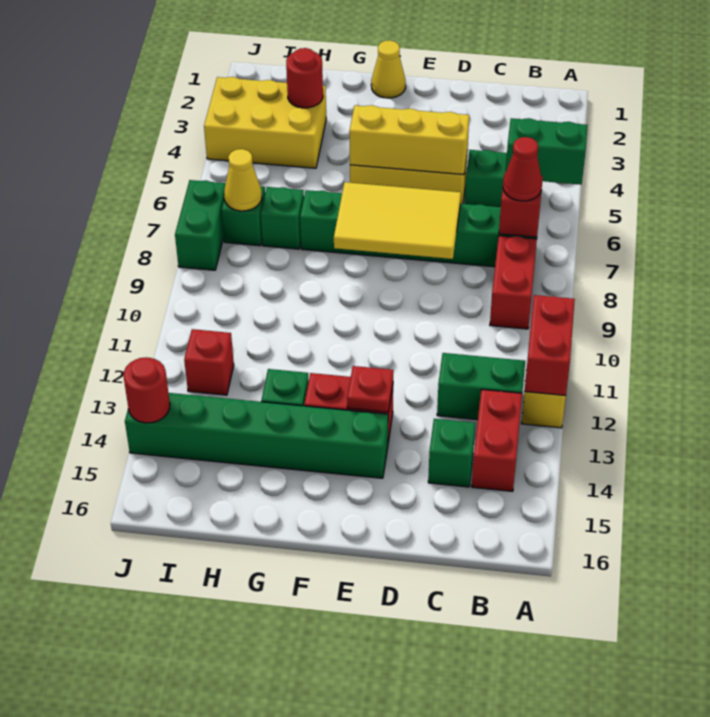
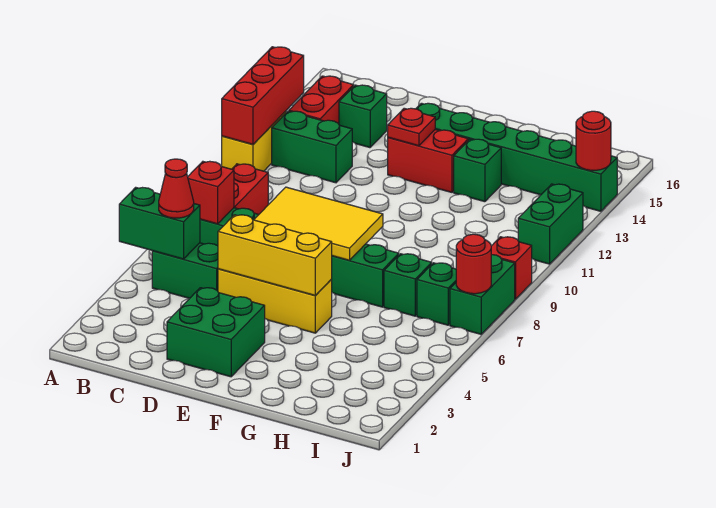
red brick A11:A12 level 2 -> red brick A11:A13 level 2
red cone B7 level 3 -> red cone B5 level 3
none -> green brick D2:E3 level 1
yellow cone F1 level 1 -> none
yellow brick H3:J4 level 1 -> none
red round brick H3 level 2 -> red round brick J7 level 2
yellow cone I7 level 2 -> none
red brick I12 level 1 -> red brick J9 level 1
none -> green brick J11:J12 level 1

